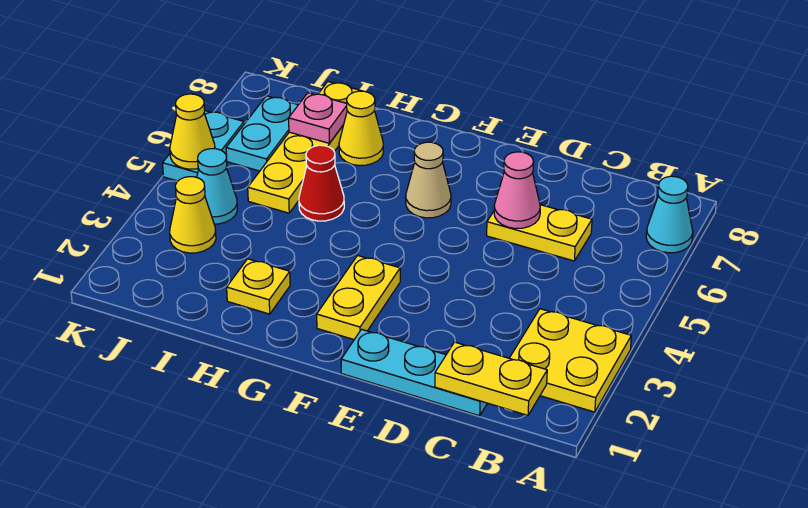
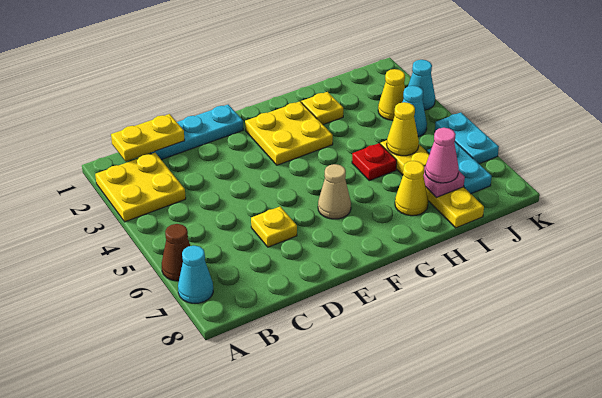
none -> brown cone A6 level 1
yellow plate C6:D6 level 1 -> yellow plate D6 level 1
pink cone D6 level 2 -> pink cone I7 level 3
yellow plate F2:F3 level 1 -> yellow plate F2:G3 level 1
red cone H5 level 1 -> red plate H5 level 1
none -> cyan cone K3 level 1
yellow cone K5 level 2 -> yellow cone I5 level 2

